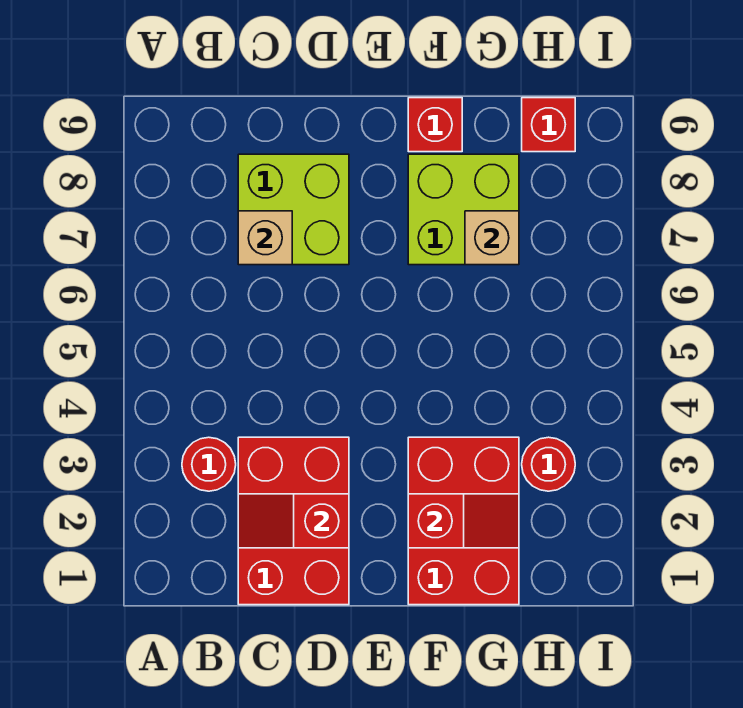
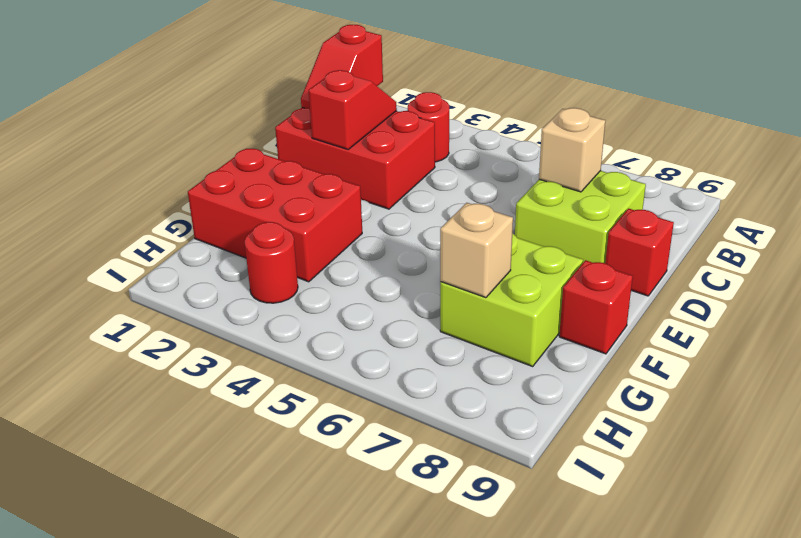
red slope F2:G2 level 2 top F -> red slope B1:C1 level 2 top B
red brick H9 level 1 -> red brick D9 level 1

